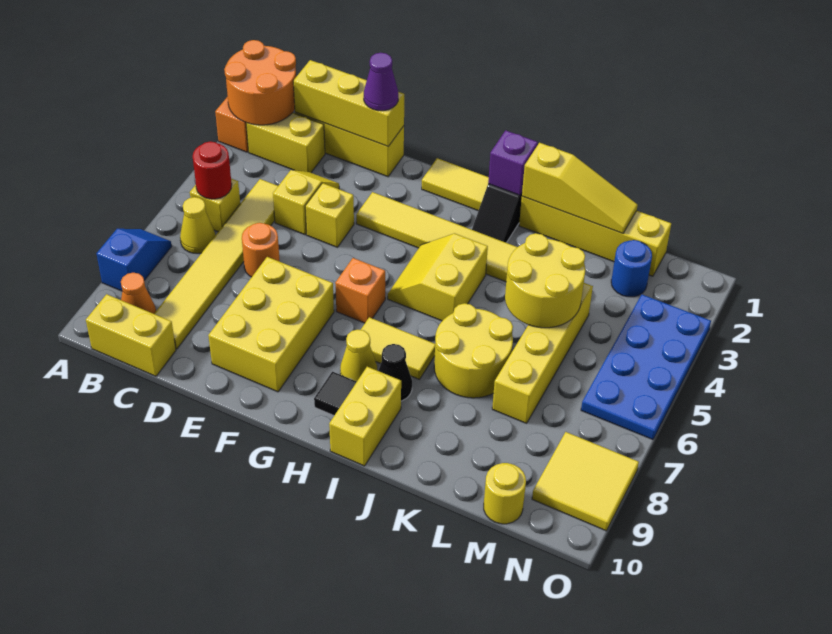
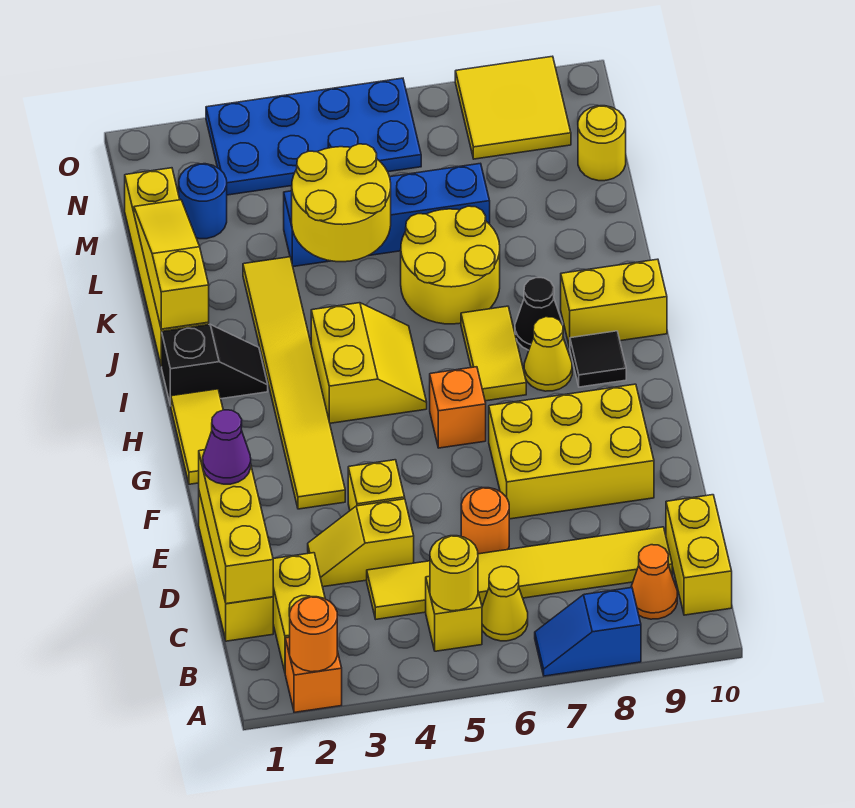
orange round brick A1:B2 level 2 -> orange round brick A2 level 2
red round brick B5 level 2 -> yellow round brick B5 level 2
yellow slope H4:I5 level 1 top I -> yellow slope H4:I5 level 1 top 4
purple brick I1 level 2 -> none
yellow brick L4:L7 level 1 -> blue brick L4:L7 level 1

